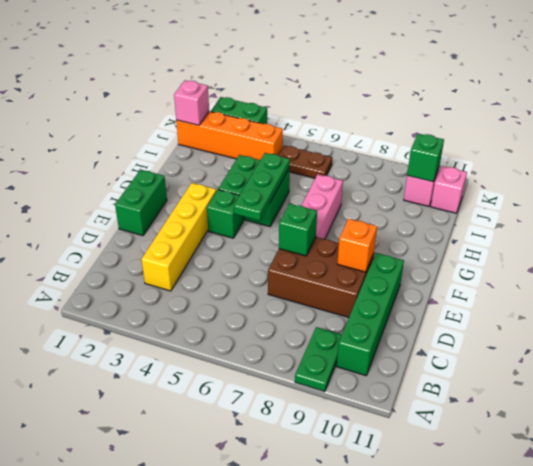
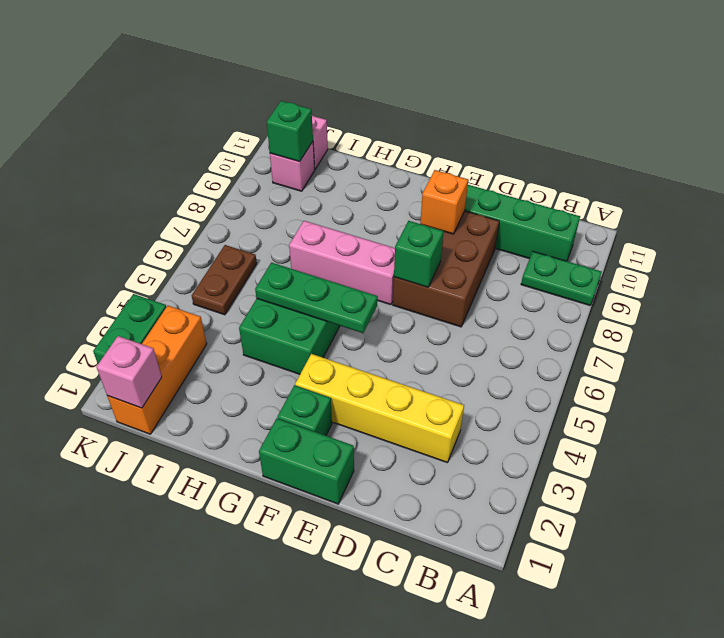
green brick F4 level 1 -> green brick F2 level 1
orange brick J1:J4 level 1 -> orange brick J1:J3 level 1

